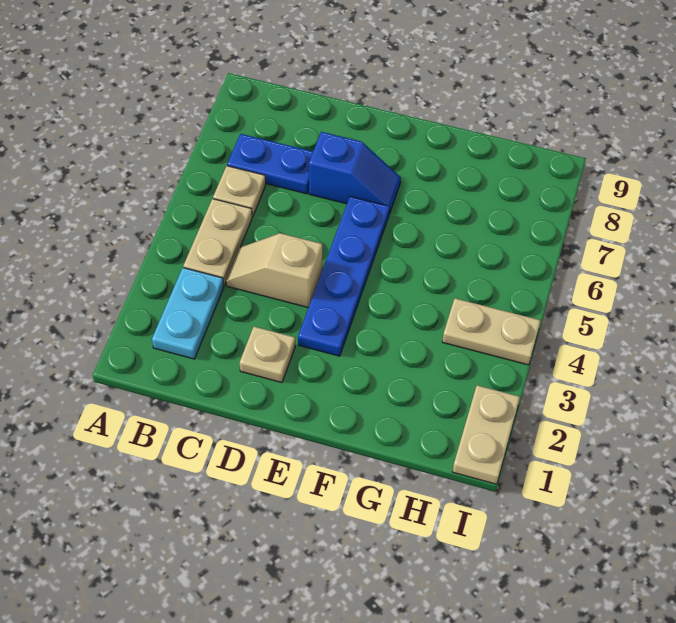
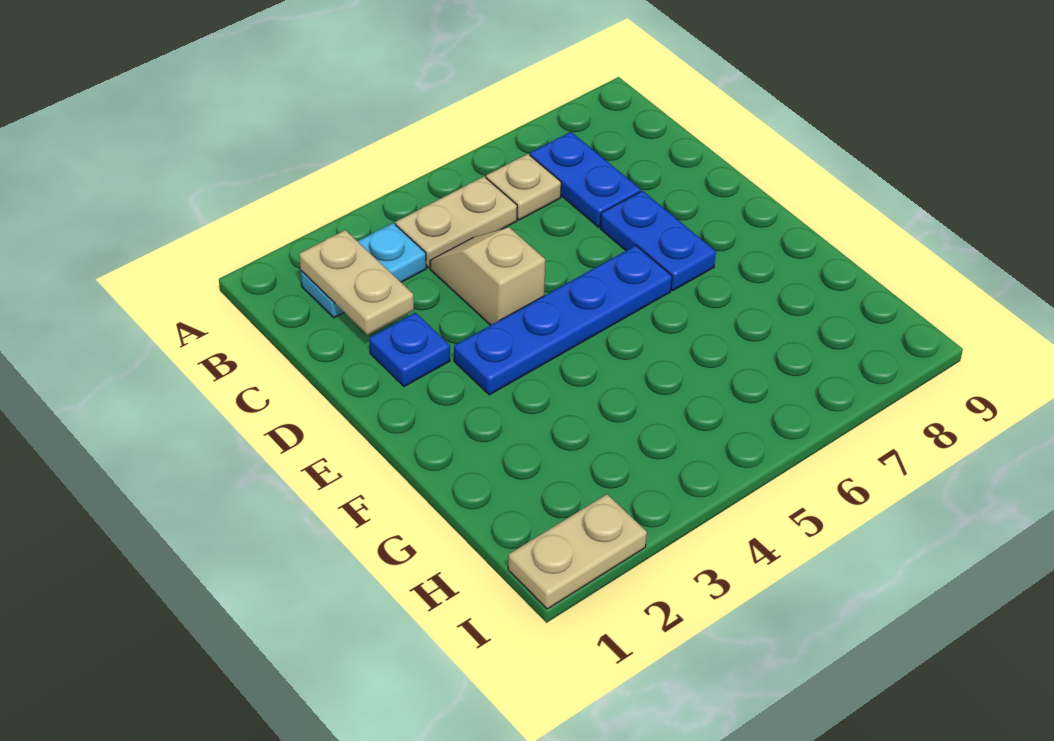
tan plate D2 level 1 -> blue plate D2 level 1
blue slope D7:E7 level 1 top D -> blue plate D7:E7 level 1
tan plate H4:I4 level 1 -> tan plate B2:C2 level 2

